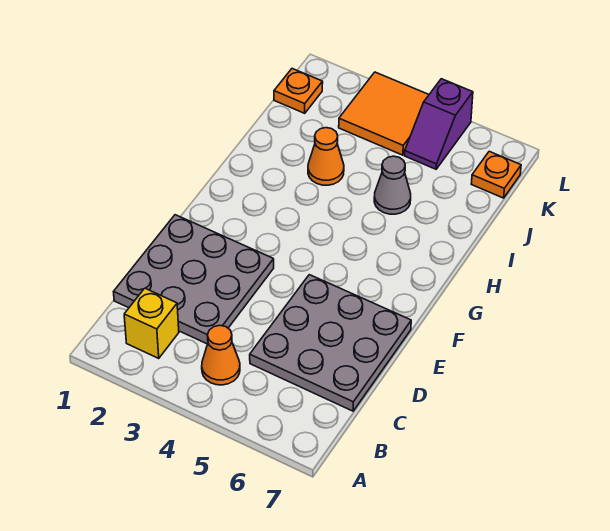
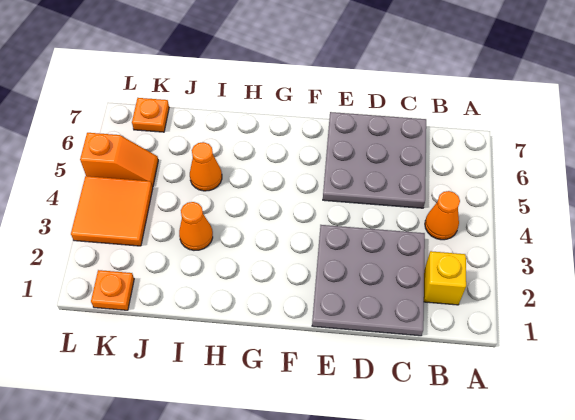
grey cone I5 level 1 -> orange cone I5 level 1
purple slope K5:L5 level 1 top L -> orange slope K5:L5 level 1 top L

